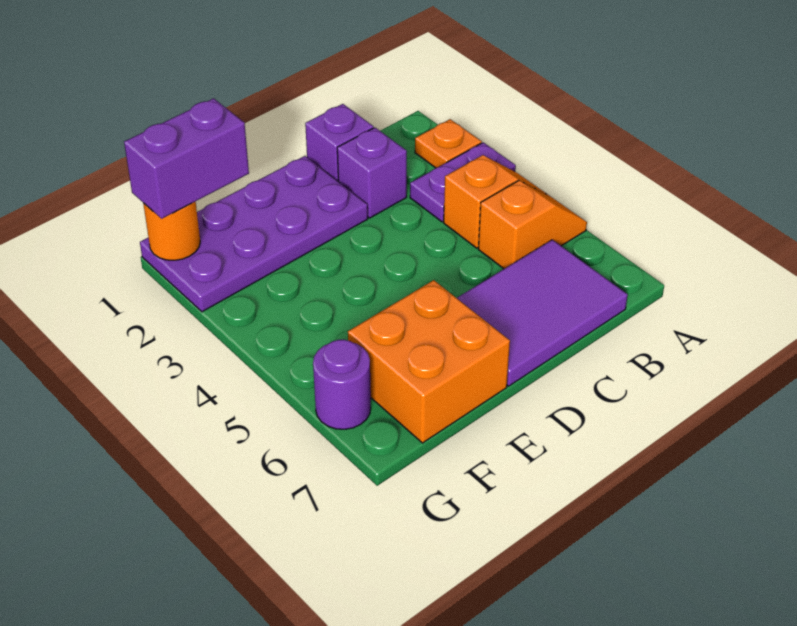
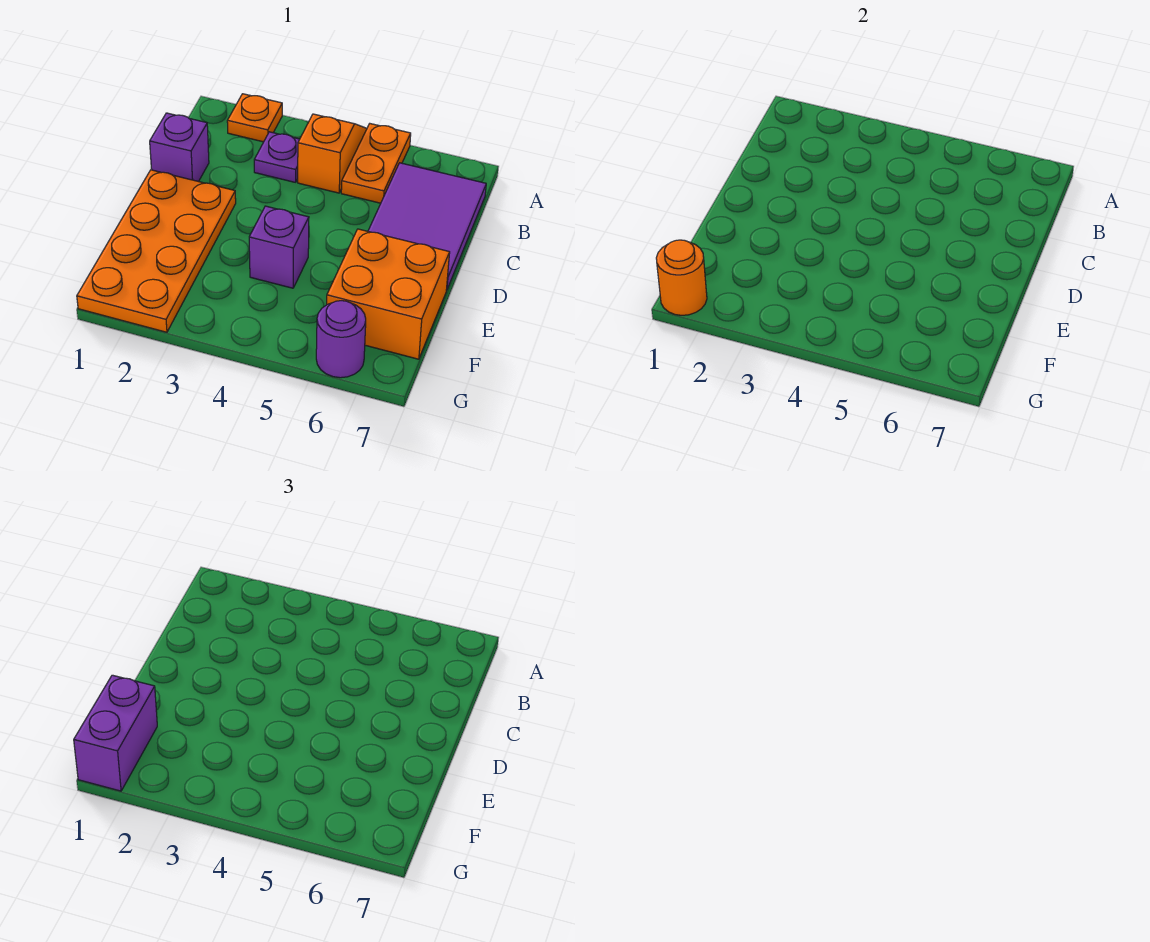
purple plate A3:B3 level 1 -> purple plate B3 level 1
orange slope A5:B5 level 1 top B -> orange plate A5:B5 level 1
purple brick C2 level 1 -> purple brick E4 level 1
purple plate D1:G2 level 1 -> orange plate D1:G2 level 1

